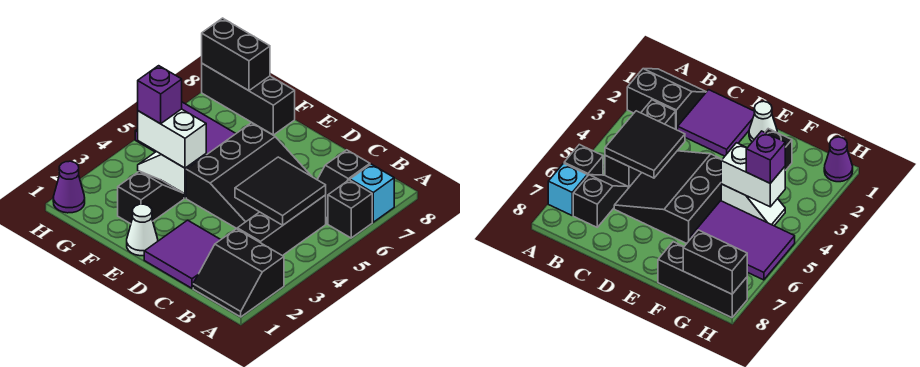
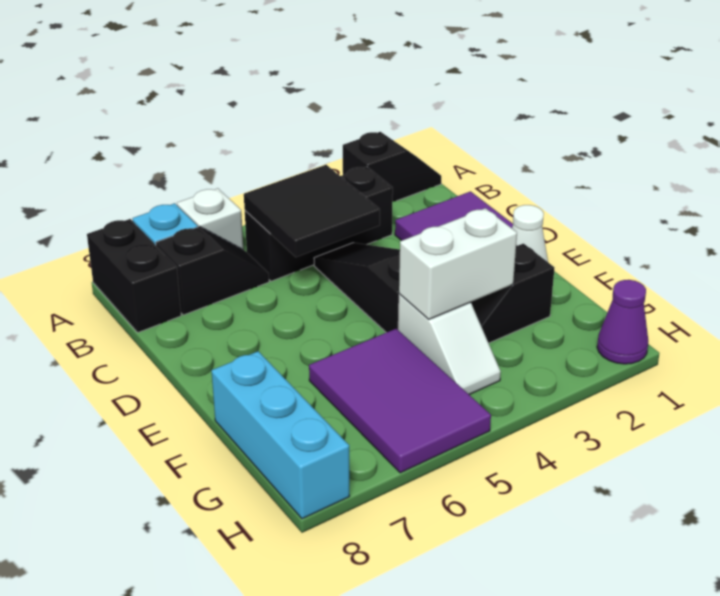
black slope A1:B2 level 1 top 2 -> black slope A1:A2 level 1 top 2
black brick A6 level 1 -> white brick A6 level 1
black slope C4:E6 level 1 top E -> black slope C4:E4 level 1 top E
white brick F4:G4 level 2 -> white brick F3:F4 level 2
black brick F8:H8 level 1 -> cyan brick F8:H8 level 1
purple brick G4 level 3 -> none
black brick G8:H8 level 2 -> black brick A8:B8 level 1

